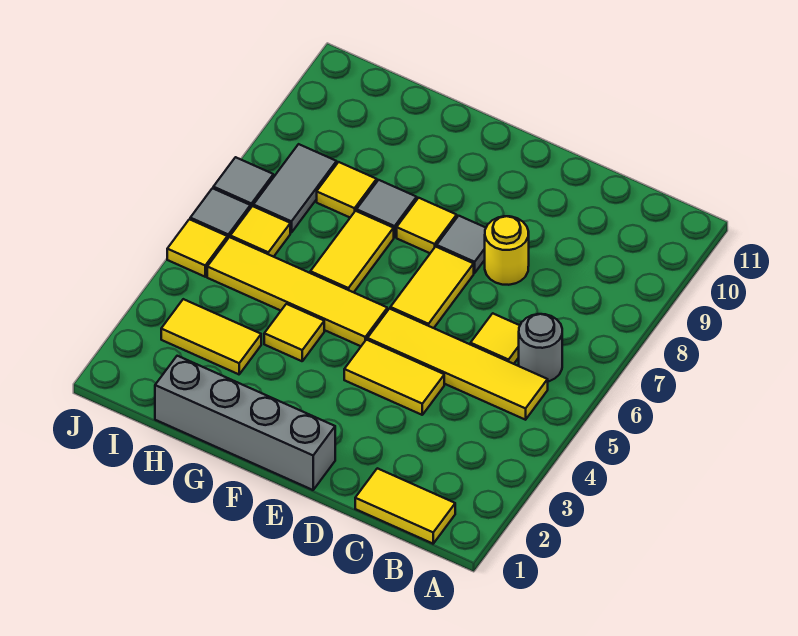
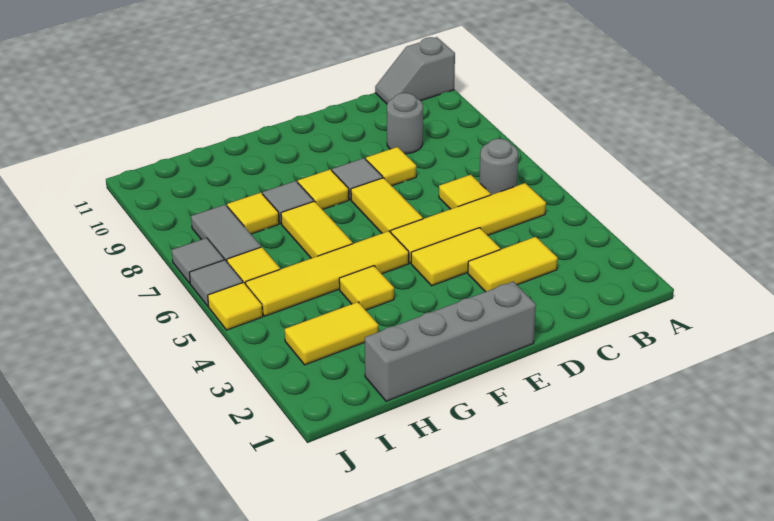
none -> grey slope A11:B11 level 1 top A
yellow tile B1:C1 level 1 -> yellow tile C3:D3 level 1
none -> grey round brick C9 level 1
yellow round brick D8 level 1 -> yellow tile D8 level 1

